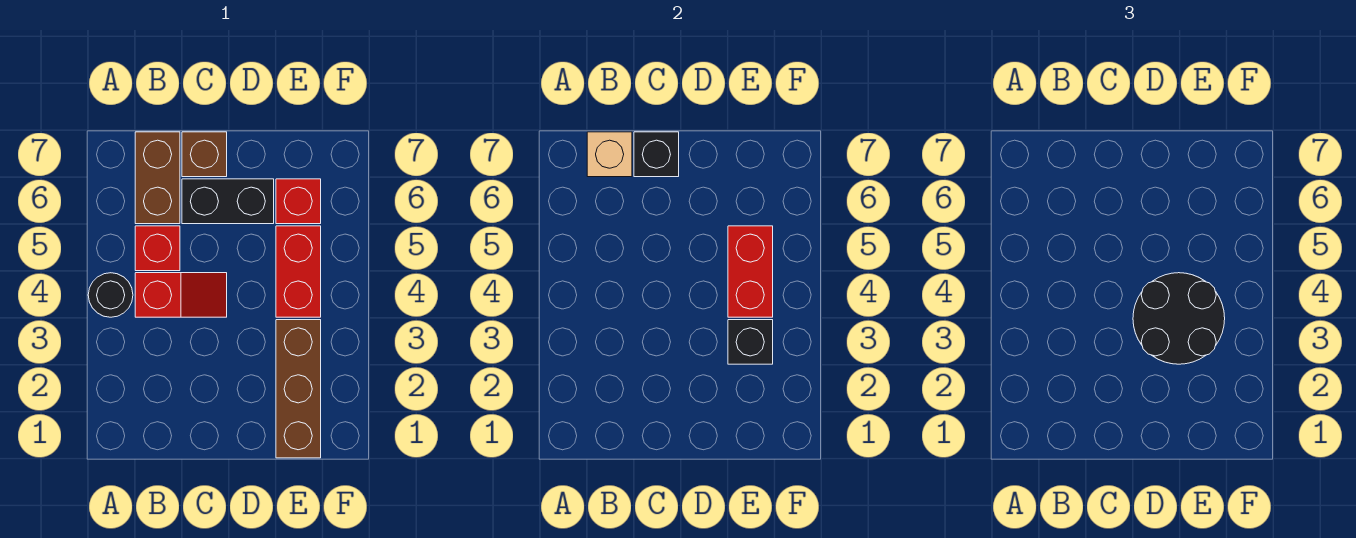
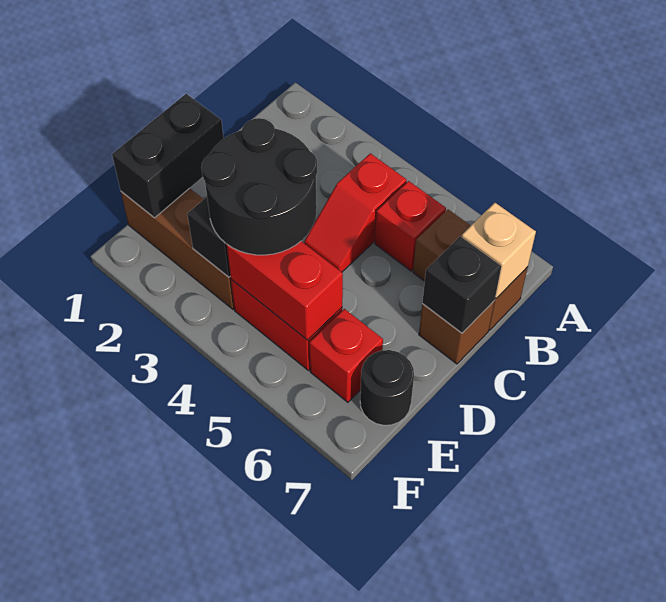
black round brick A4 level 1 -> black round brick E7 level 1
black brick C6:D6 level 1 -> black brick D1:E1 level 2

